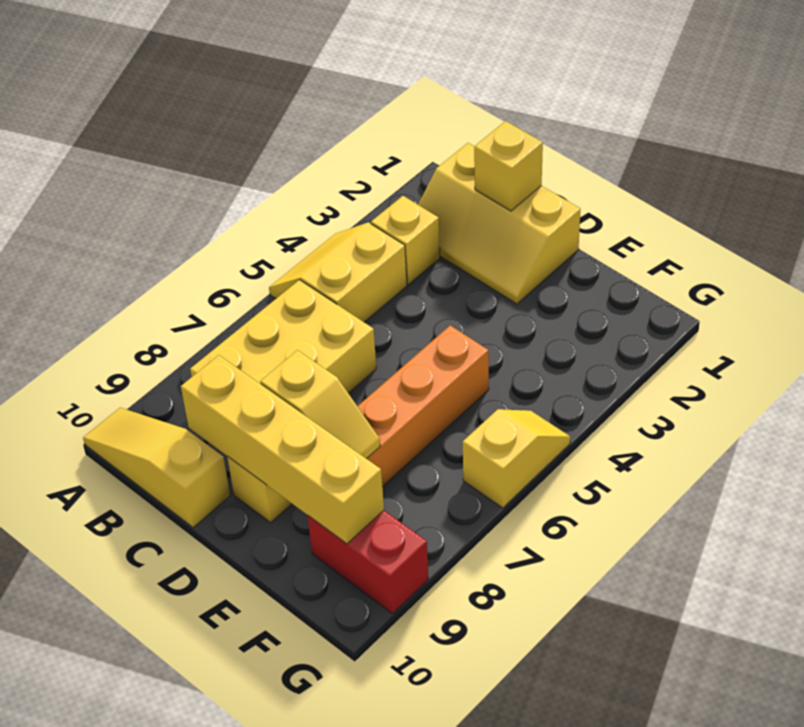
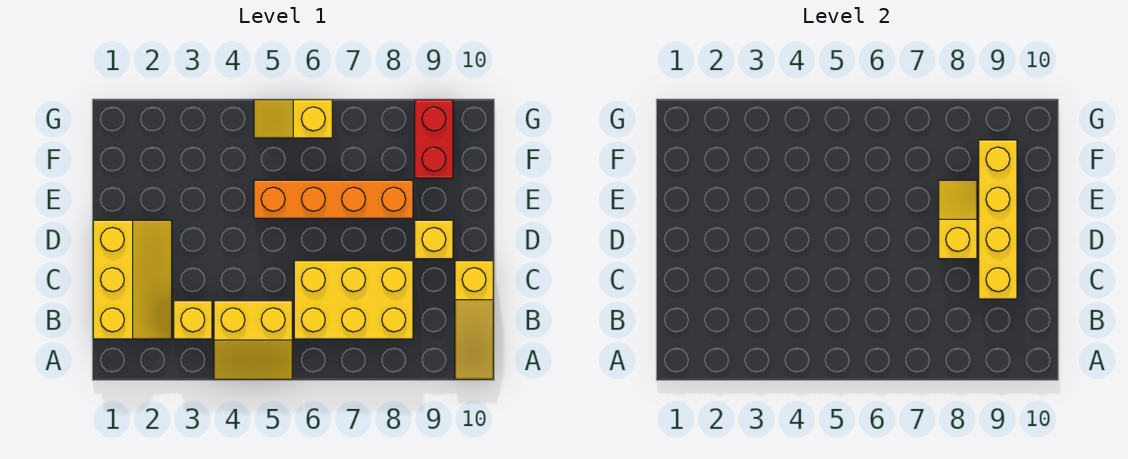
yellow brick C1 level 2 -> none

